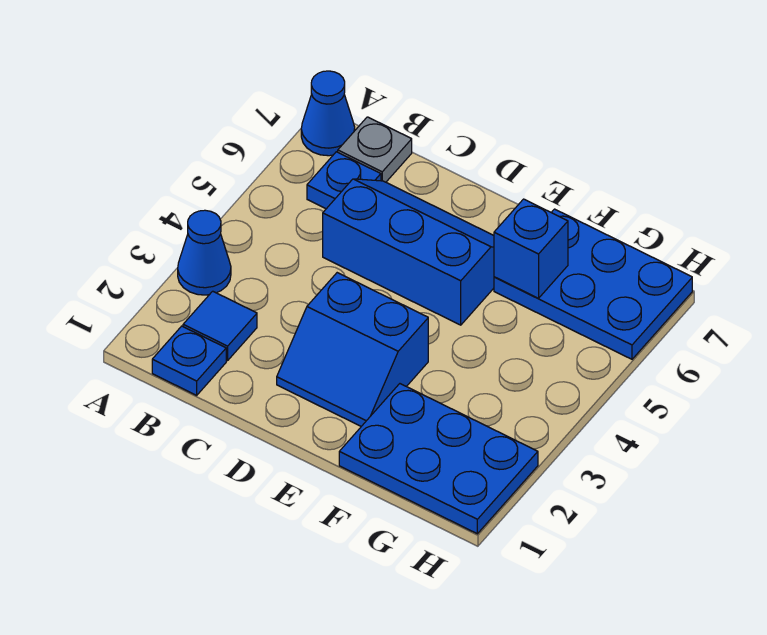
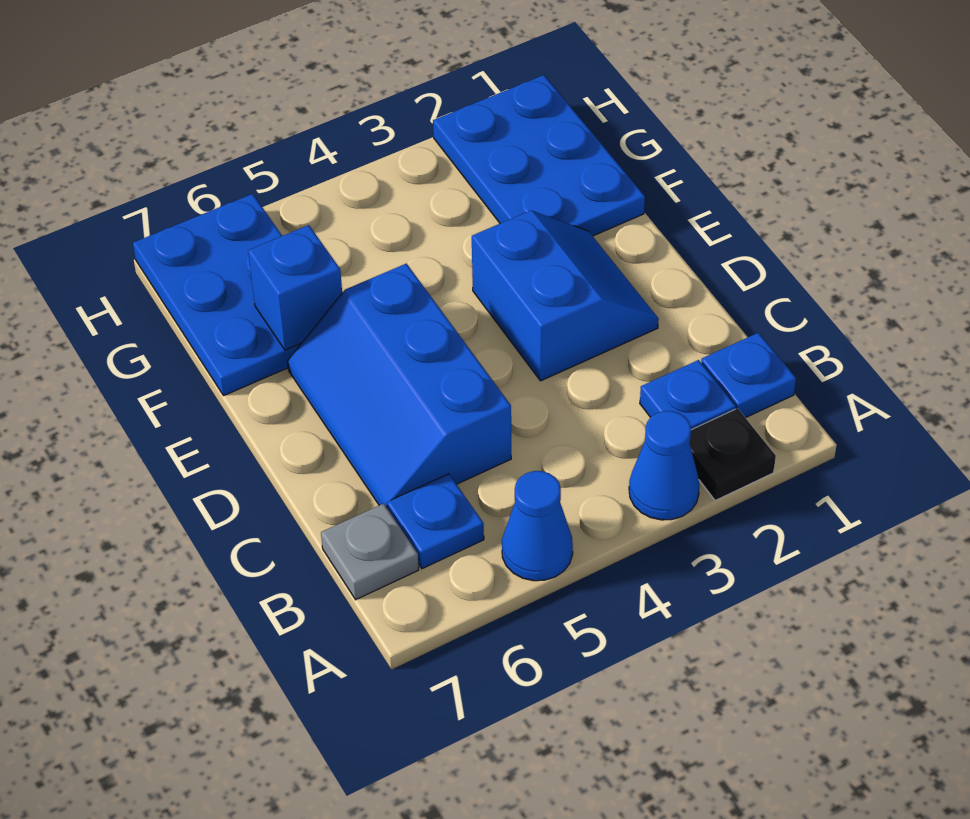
none -> black plate A2 level 1
blue cone A7 level 1 -> blue cone A5 level 1
blue tile B2 level 1 -> blue plate B2 level 1

